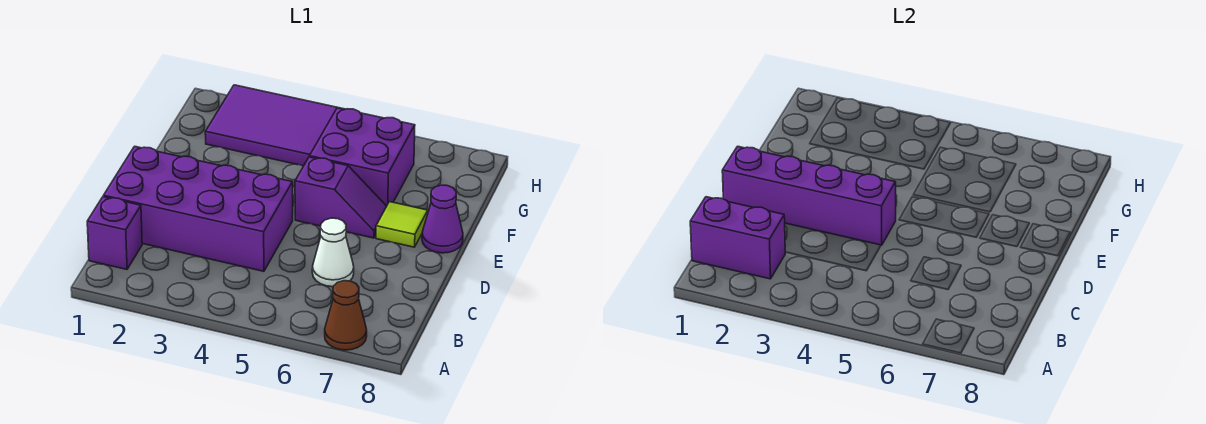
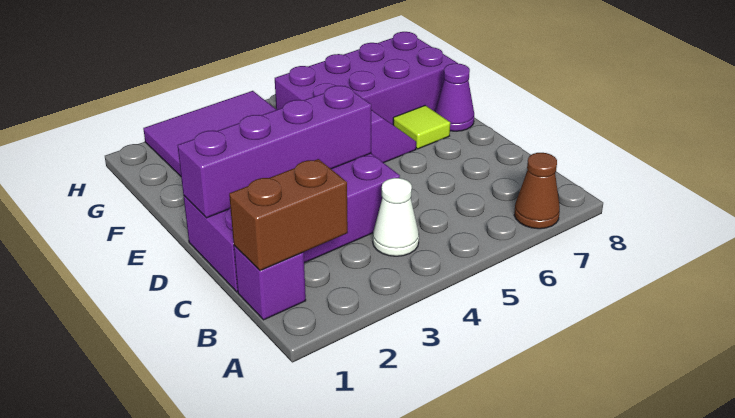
purple brick B1:B2 level 2 -> brown brick B1:B2 level 2
white cone C6 level 1 -> white cone B4 level 1
purple brick F5:G6 level 1 -> purple brick F5:G8 level 1

